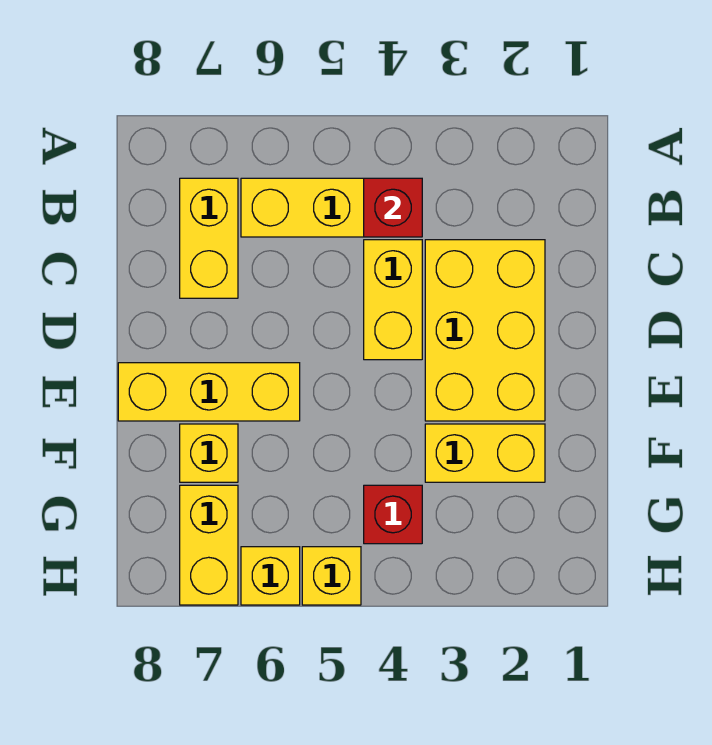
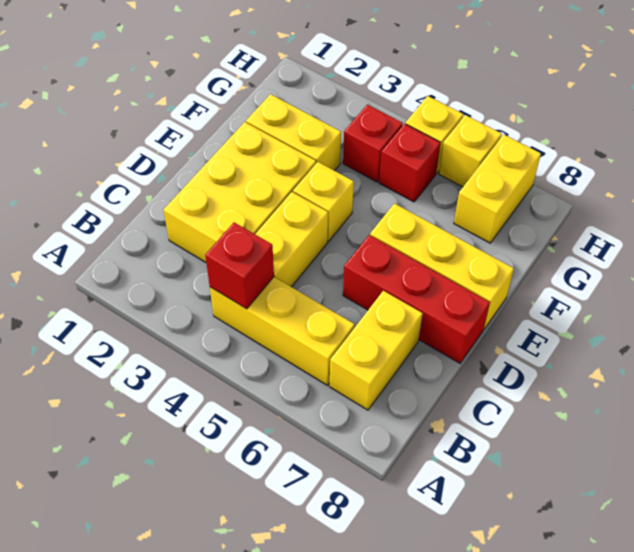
none -> red brick D6:D8 level 1
yellow brick F7 level 1 -> yellow brick E4 level 1
none -> red brick G5 level 1

